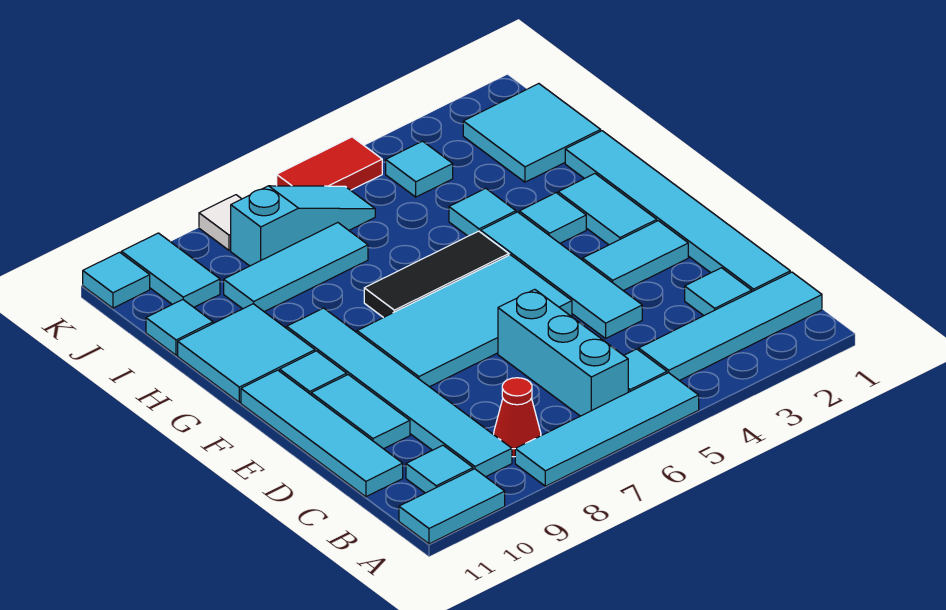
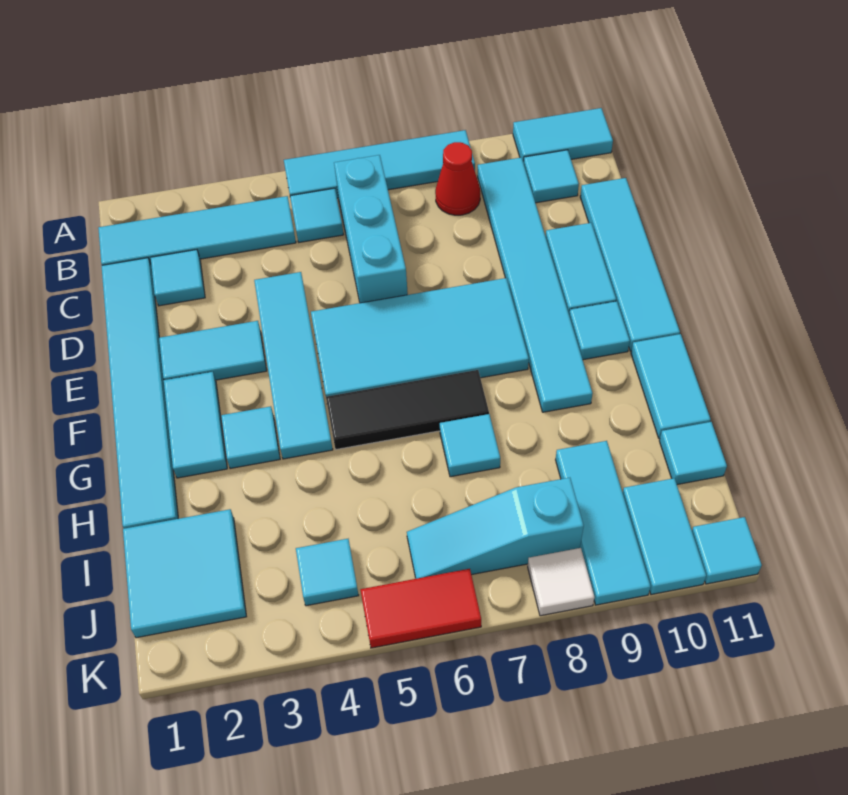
cyan tile G10:H11 level 1 -> cyan tile G11:H11 level 1
cyan tile H4 level 1 -> cyan tile H7 level 1
cyan tile I7:I9 level 1 -> cyan tile I9:K9 level 1

